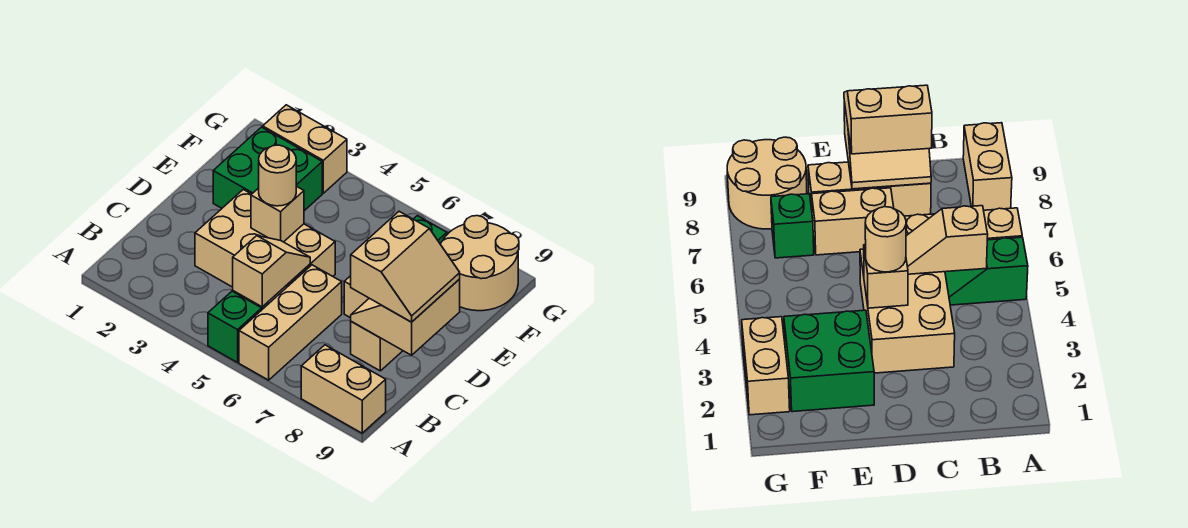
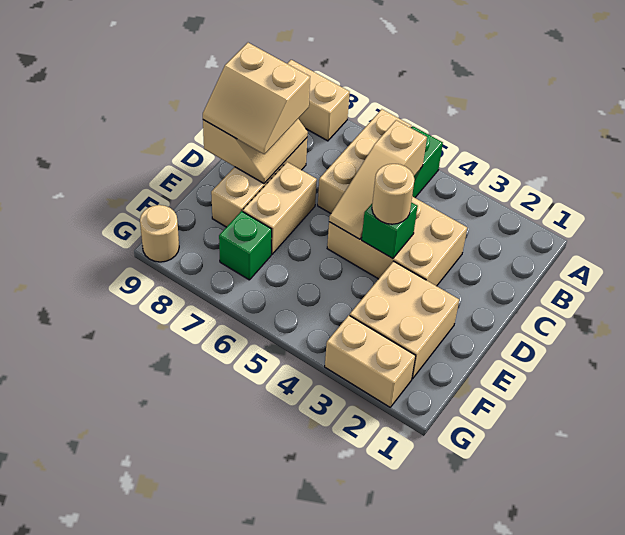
tan slope B5:C5 level 2 top B -> tan slope B5:D5 level 2 top B
tan slope C8:D9 level 3 top 8 -> tan slope C8:D9 level 3 top C
tan brick D4 level 2 -> green brick D4 level 2
green brick E2:F3 level 1 -> tan brick E2:F3 level 1
tan round brick F8:G9 level 1 -> tan round brick G9 level 1

